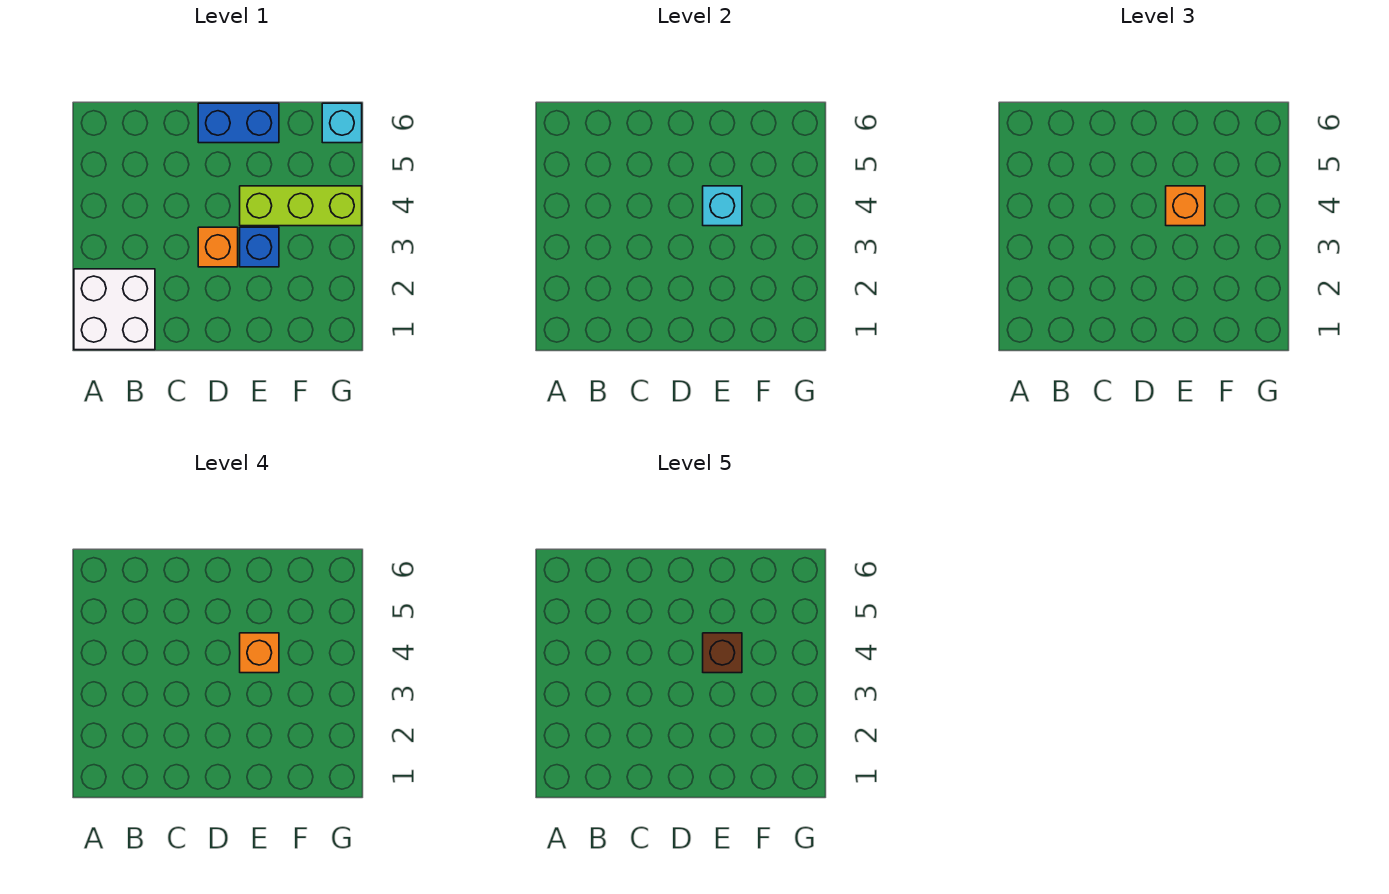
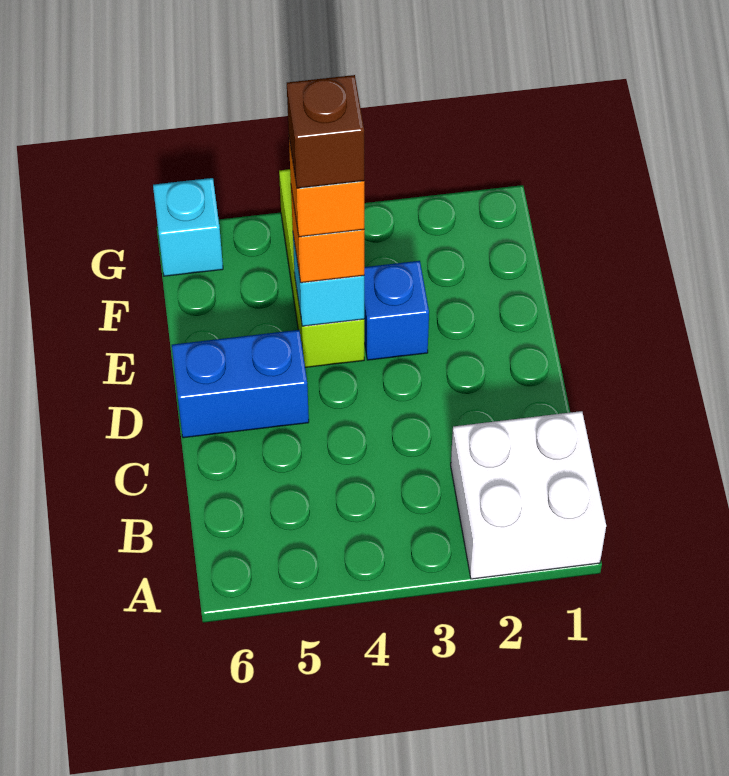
orange brick D3 level 1 -> none
blue brick D6:E6 level 1 -> blue brick D5:D6 level 1

